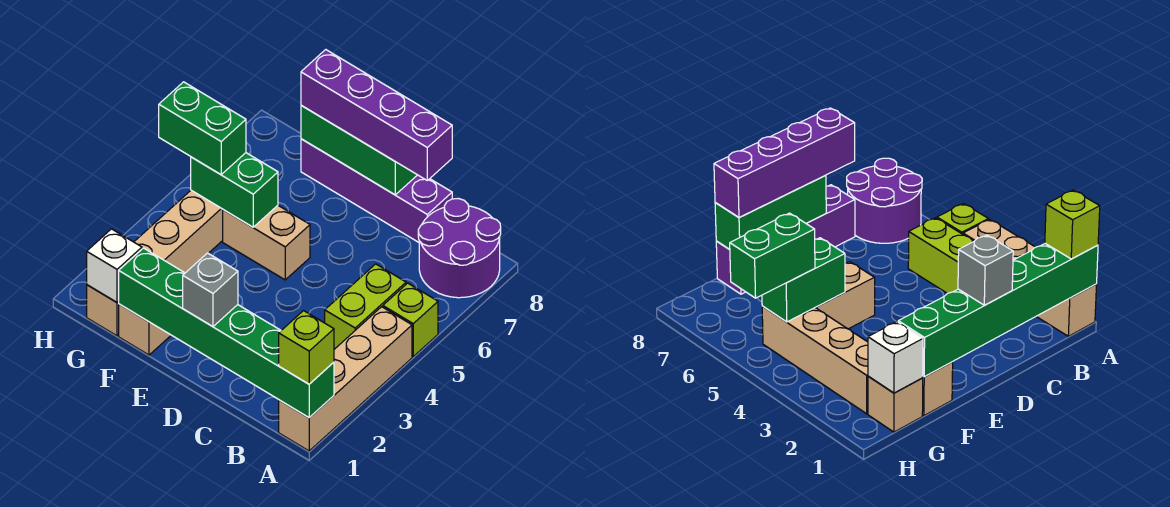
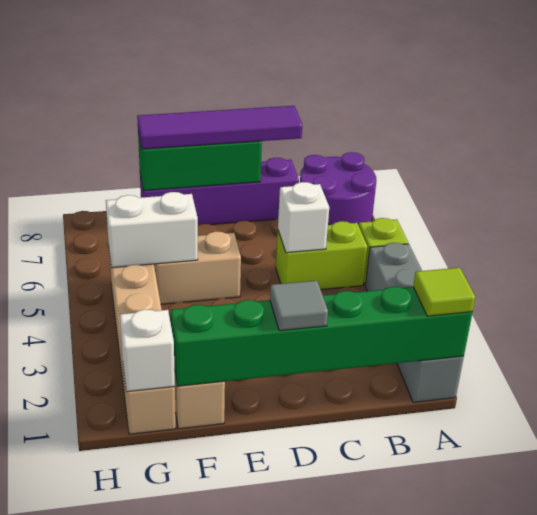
tan brick A1:A4 level 1 -> grey brick A1:A4 level 1
lime brick A1 level 3 -> lime tile A1 level 3
lime brick B4:B5 level 1 -> lime brick B5:C5 level 1
none -> white brick C5 level 2
purple brick C8:F8 level 3 -> purple tile C8:F8 level 3
grey brick D1 level 3 -> grey tile D1 level 3
green brick F5:G5 level 2 -> white brick F5:G5 level 2
green brick G5:H5 level 3 -> none

